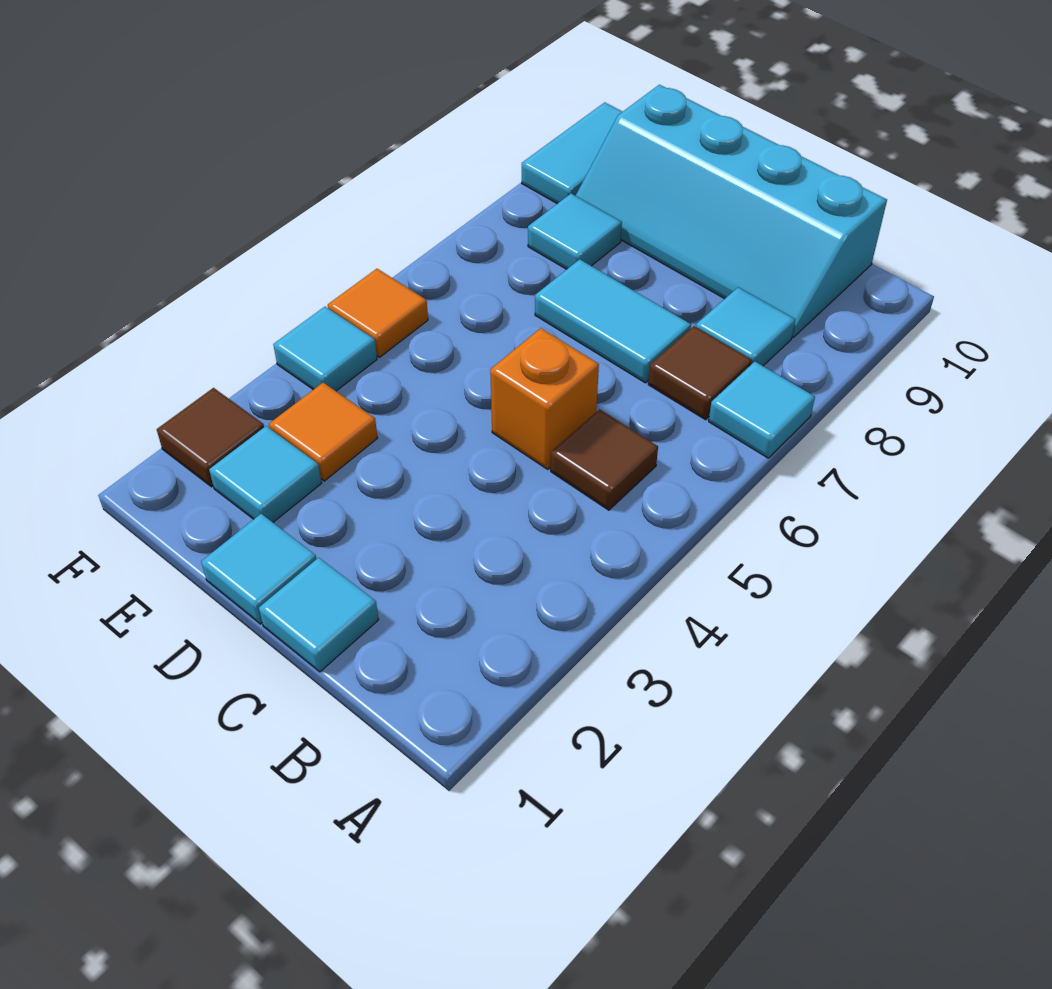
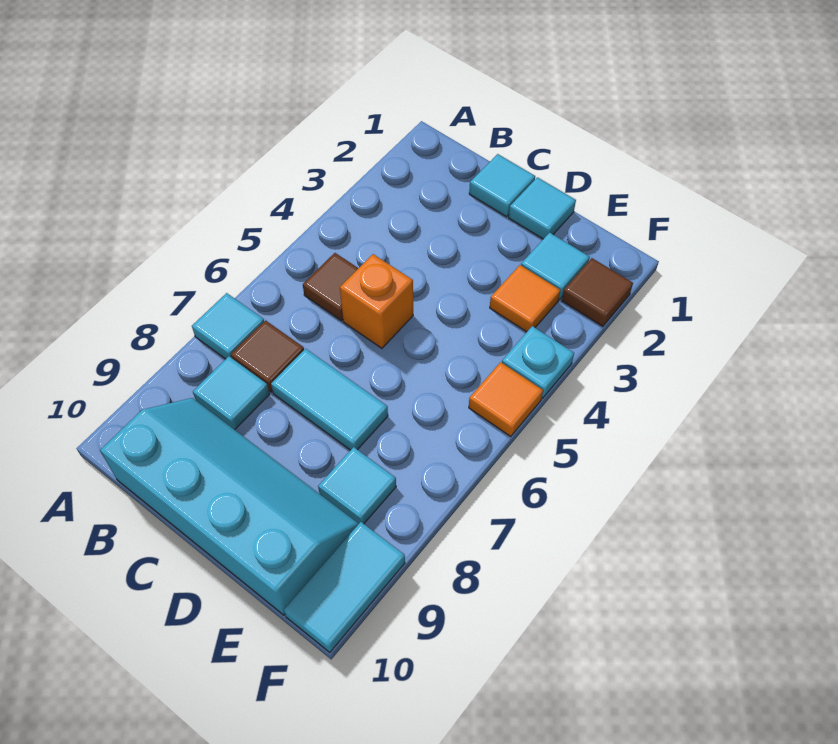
cyan tile F4 level 1 -> cyan plate F4 level 1

